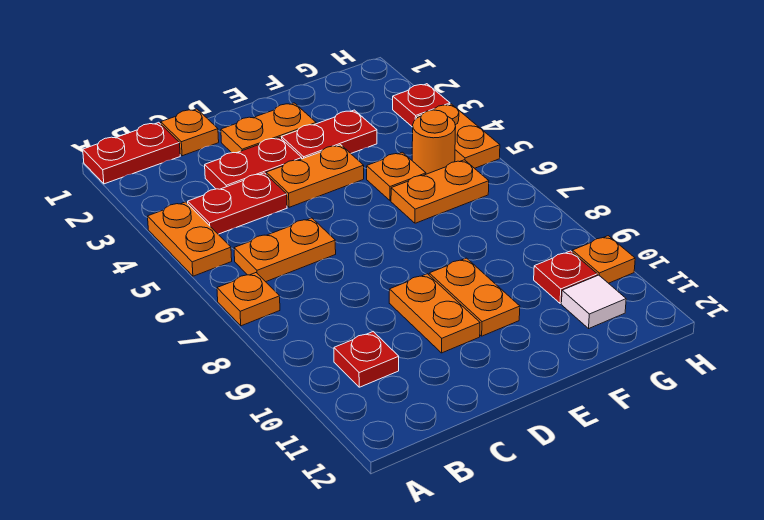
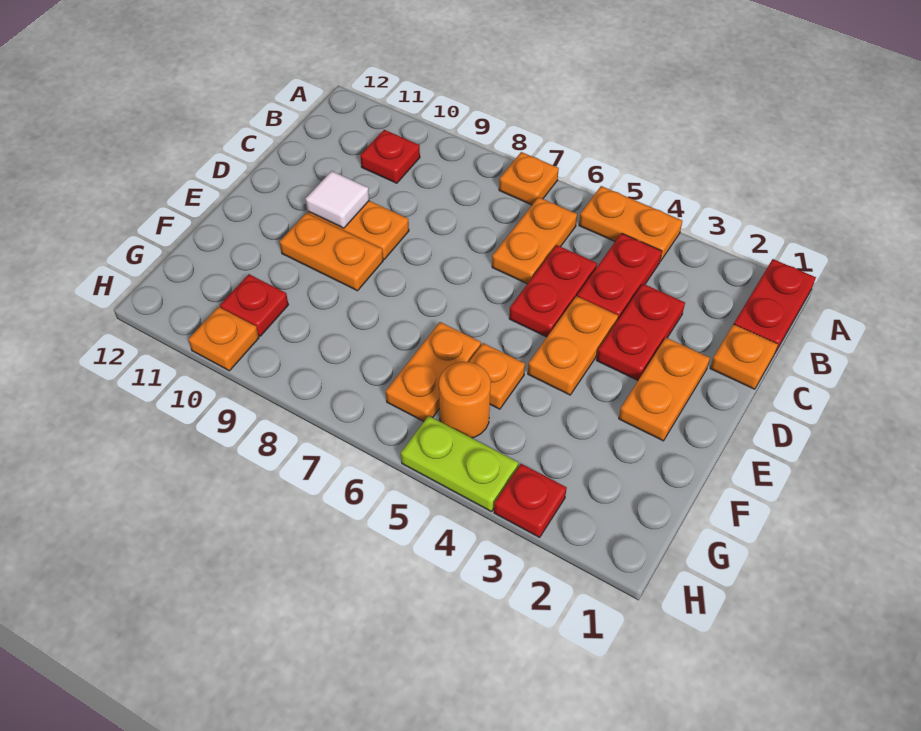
red plate E3:F3 level 1 -> red plate C5:D5 level 1
white tile G11 level 1 -> white tile D10 level 2
orange plate H4:H5 level 1 -> lime plate H4:H5 level 1

